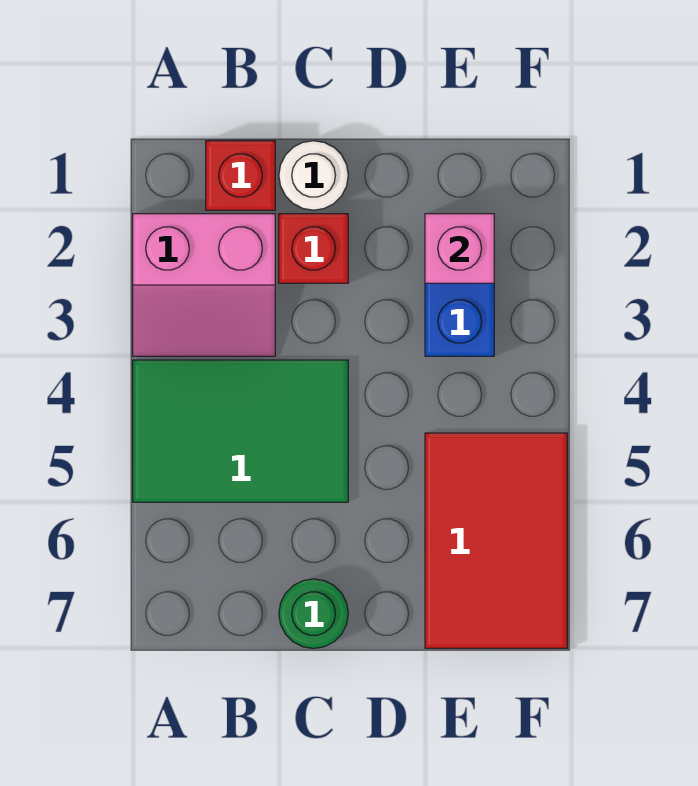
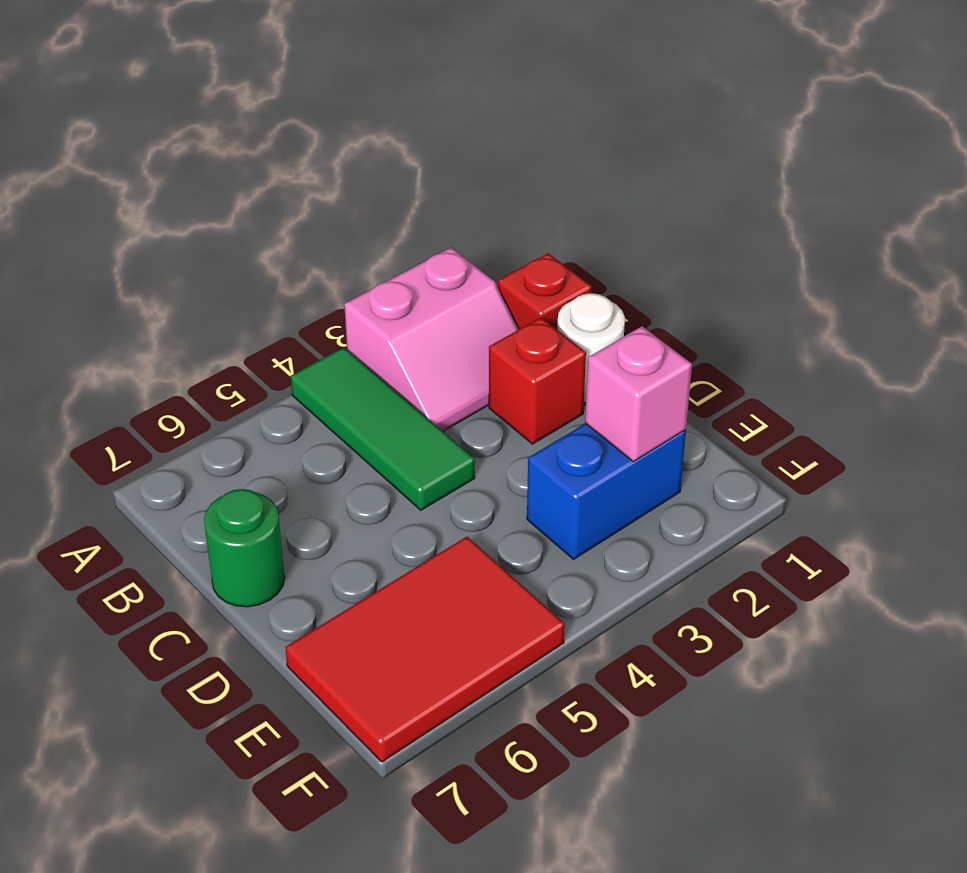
pink slope A2:B3 level 1 top 2 -> pink slope A2:B3 level 1 top A
green tile A4:C5 level 1 -> green tile A4:C4 level 1

